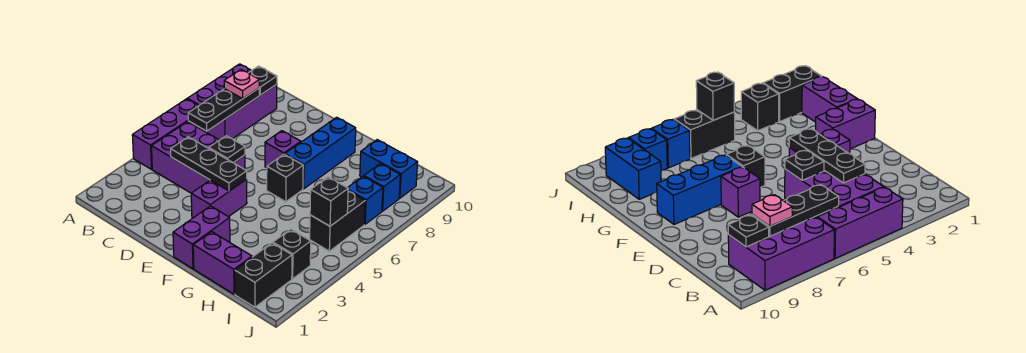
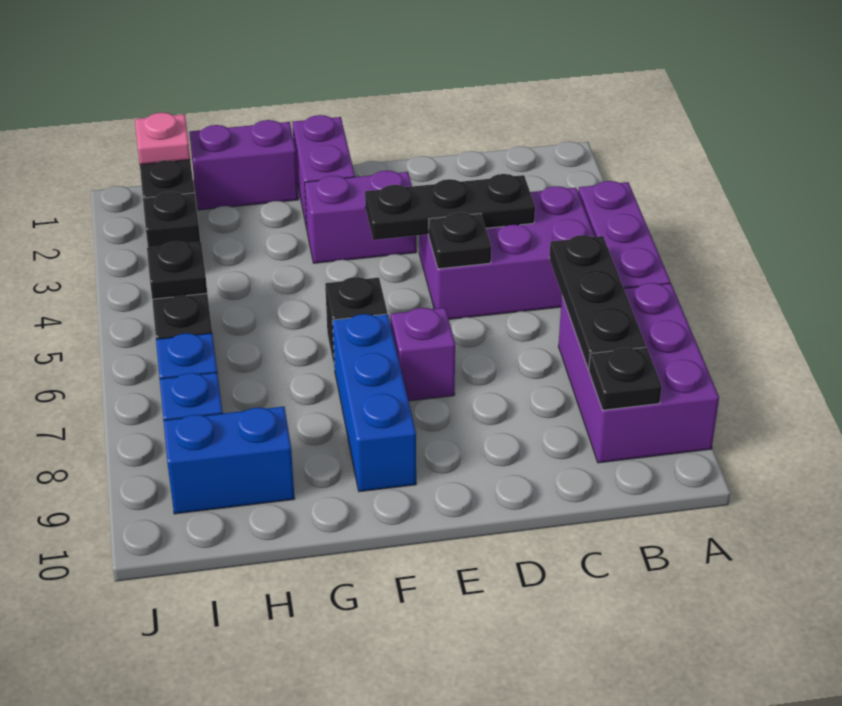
pink plate B8 level 3 -> pink plate I1 level 2
purple brick E3:E4 level 1 -> purple brick E3:F3 level 1
black brick I5 level 2 -> black plate I5 level 2

